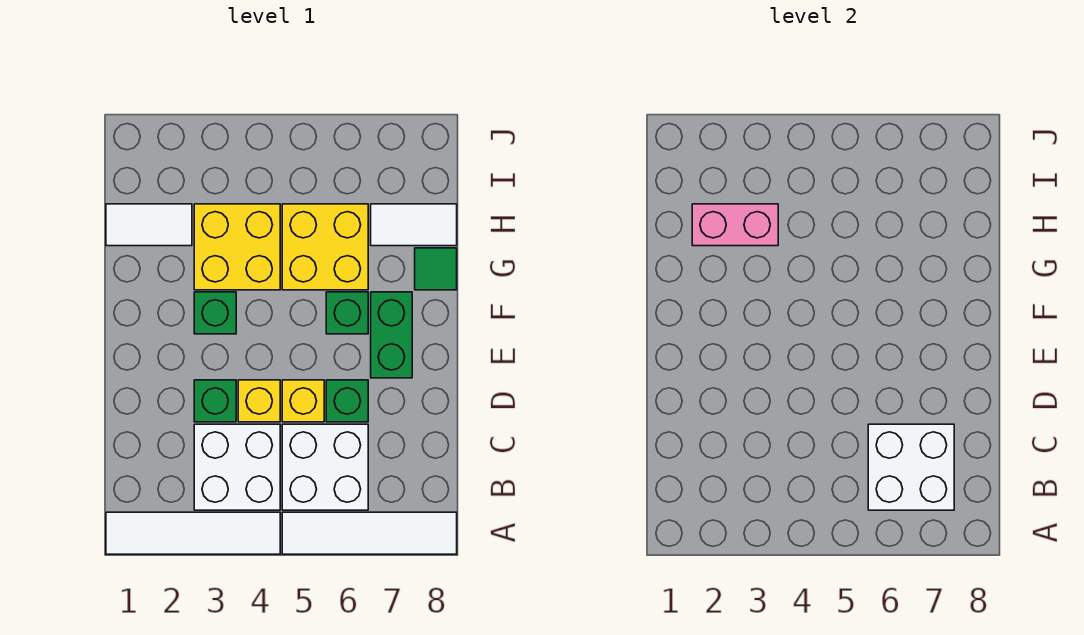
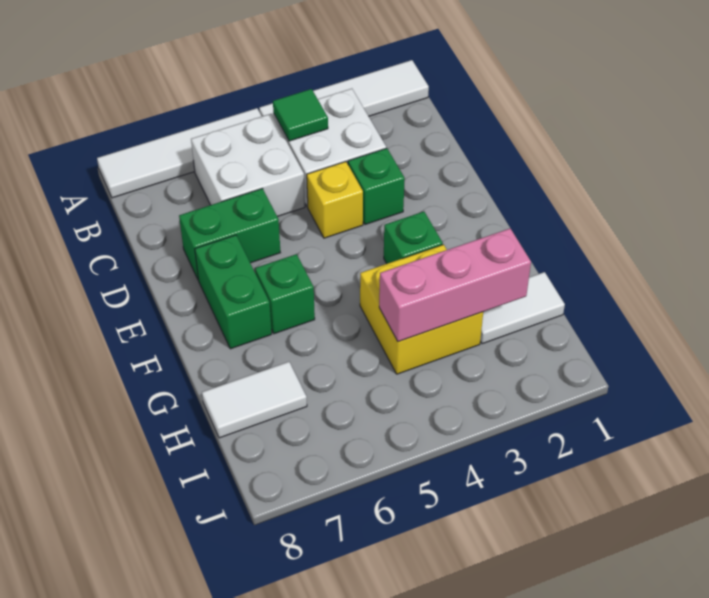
white brick B6:C7 level 2 -> none
yellow brick D5 level 1 -> none
green brick D6 level 1 -> green brick D6:D7 level 1
yellow brick G5:H6 level 1 -> none
green tile G8 level 1 -> green tile B4 level 2
pink brick H2:H3 level 2 -> pink brick H2:H4 level 2

